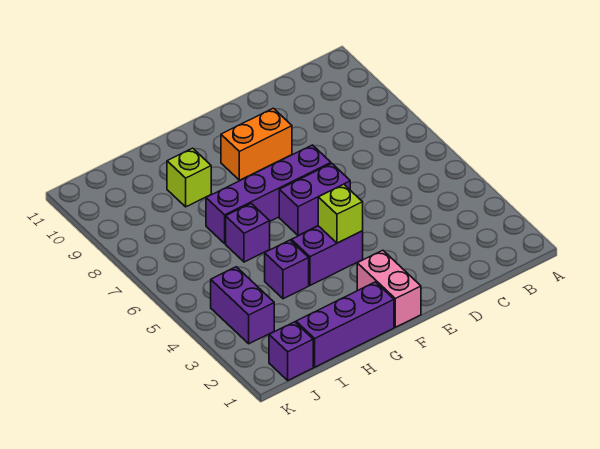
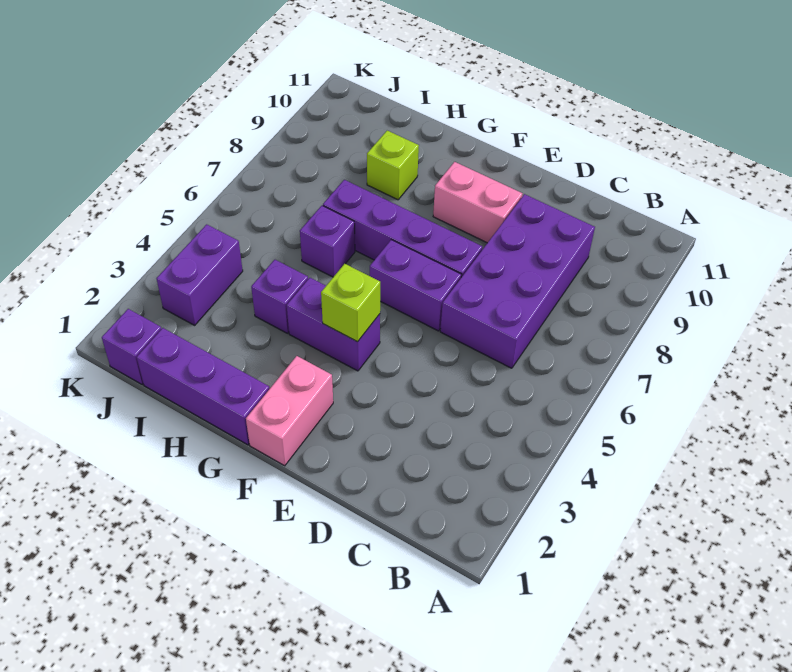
none -> purple brick C6:D9 level 1
orange brick E9:F9 level 1 -> pink brick E9:F9 level 1

